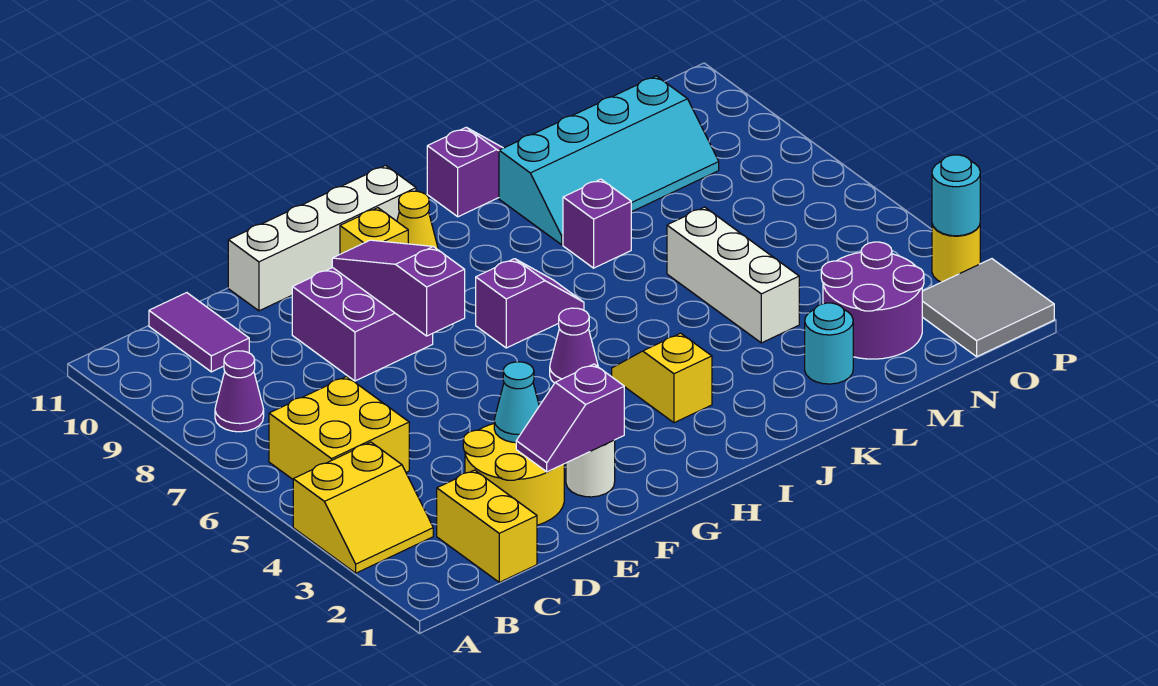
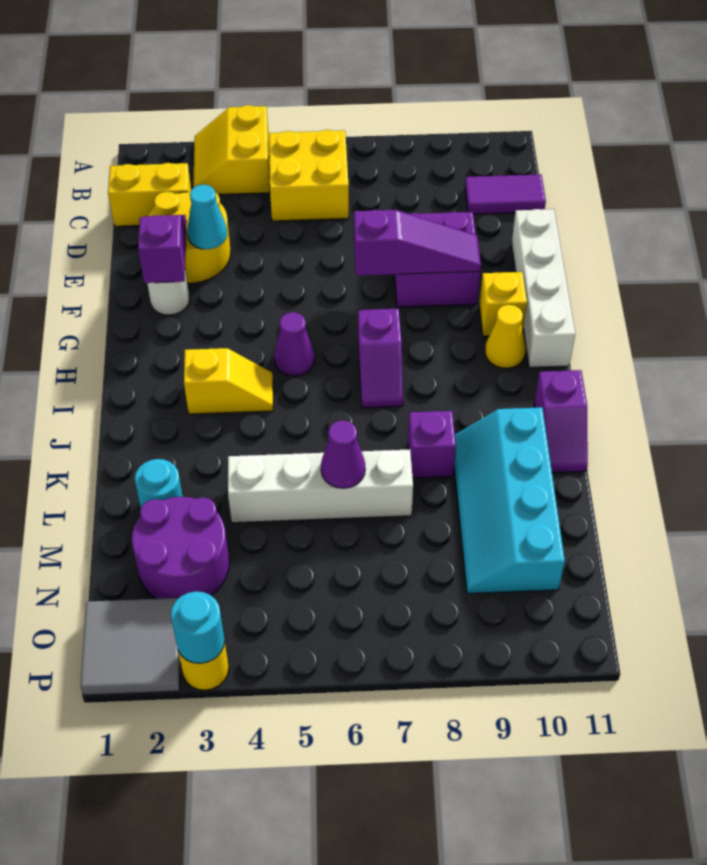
purple cone B8 level 1 -> purple cone L6 level 2
white brick L4:L6 level 1 -> white brick L4:L7 level 1

